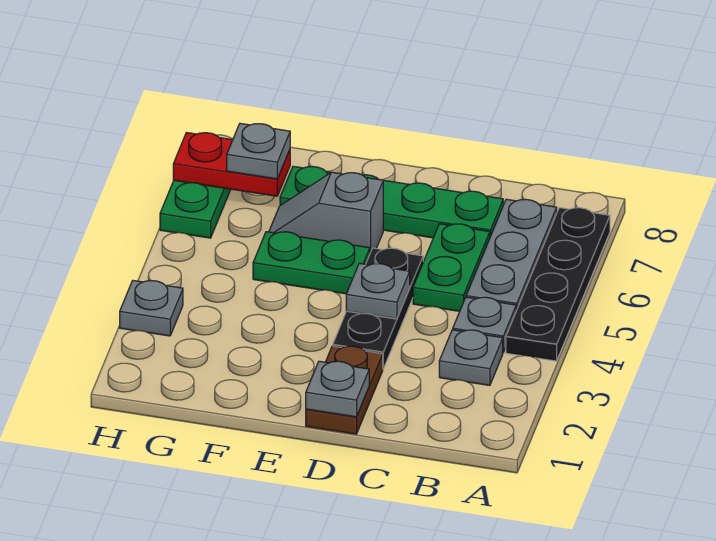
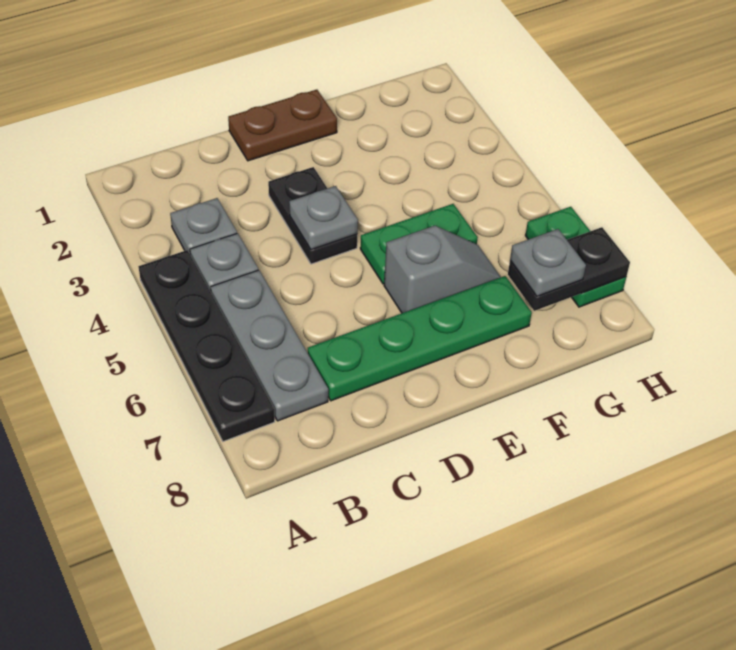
green plate C5:C6 level 1 -> none
brown plate D1:D2 level 1 -> brown plate D1:E1 level 1
grey plate D1 level 2 -> none
black plate D3:D5 level 1 -> black plate D3:D4 level 1
red plate G7:H7 level 2 -> black plate G7:H7 level 2
grey plate H3 level 1 -> none

